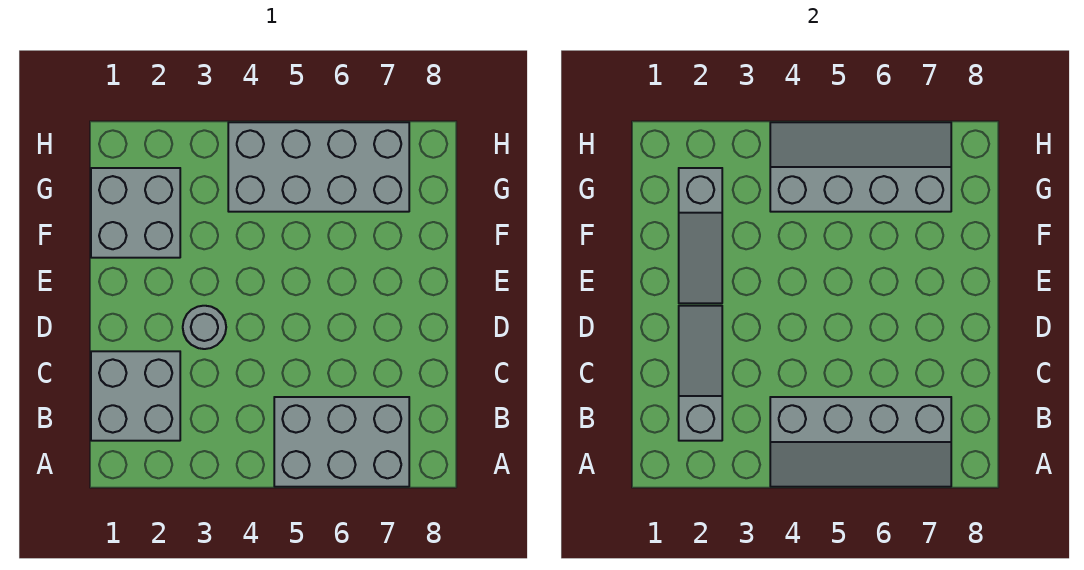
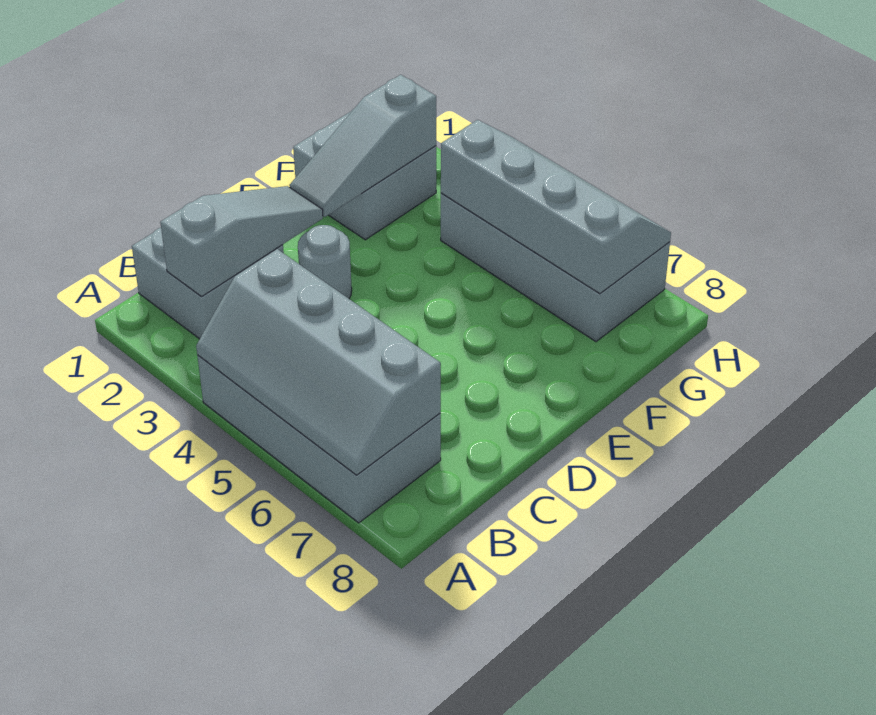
grey brick A5:B7 level 1 -> grey brick A4:B7 level 1

